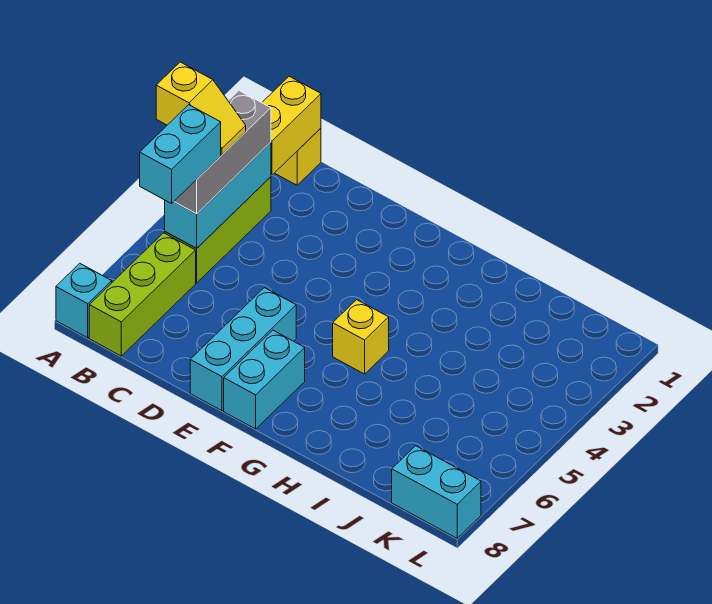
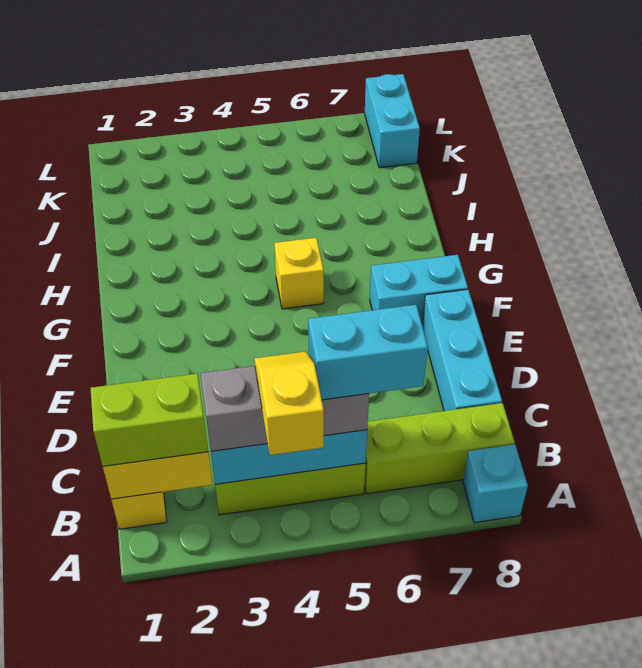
none -> lime brick B1:B2 level 3
cyan brick E6:E8 level 1 -> cyan brick C8:E8 level 1

